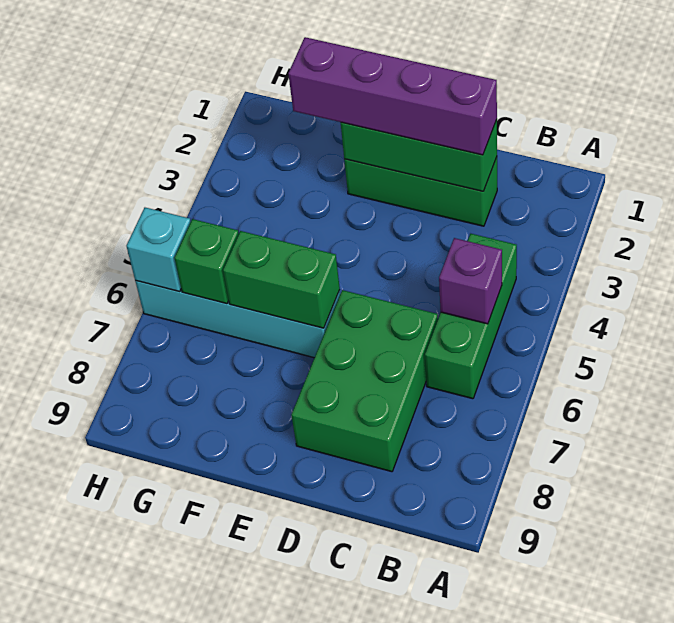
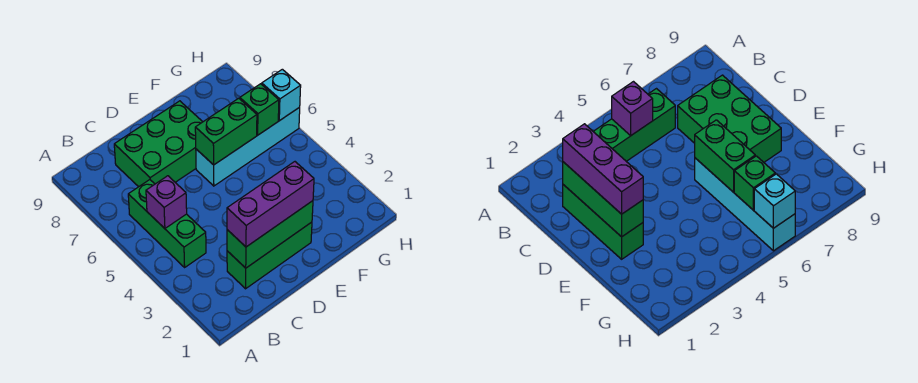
purple brick C2:F2 level 3 -> purple brick C2:E2 level 3
green brick C6:D8 level 1 -> green brick C7:E8 level 1

